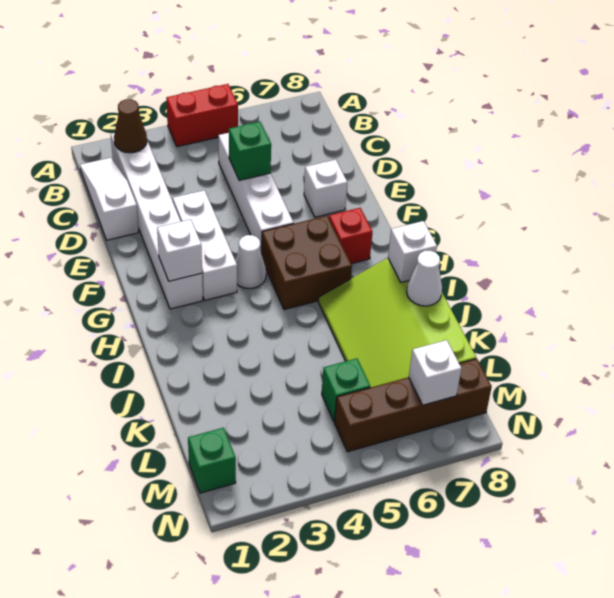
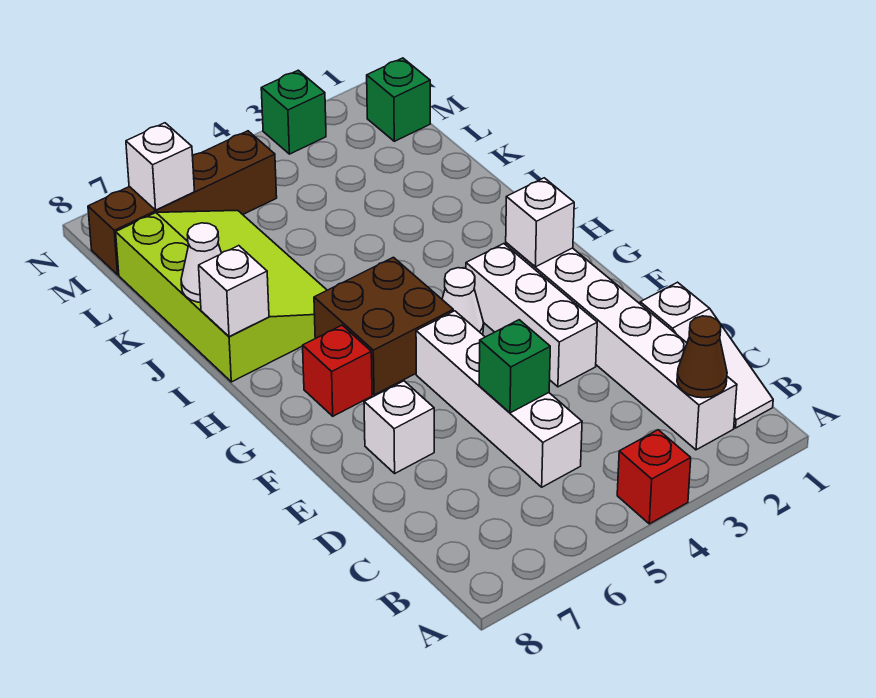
red brick A4:A5 level 1 -> red brick A4 level 1
green brick L5 level 1 -> green brick N3 level 1

